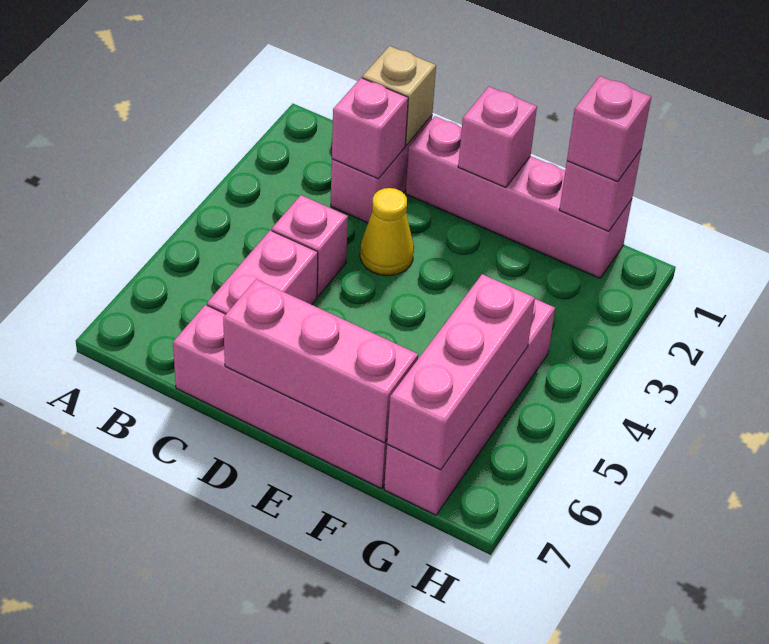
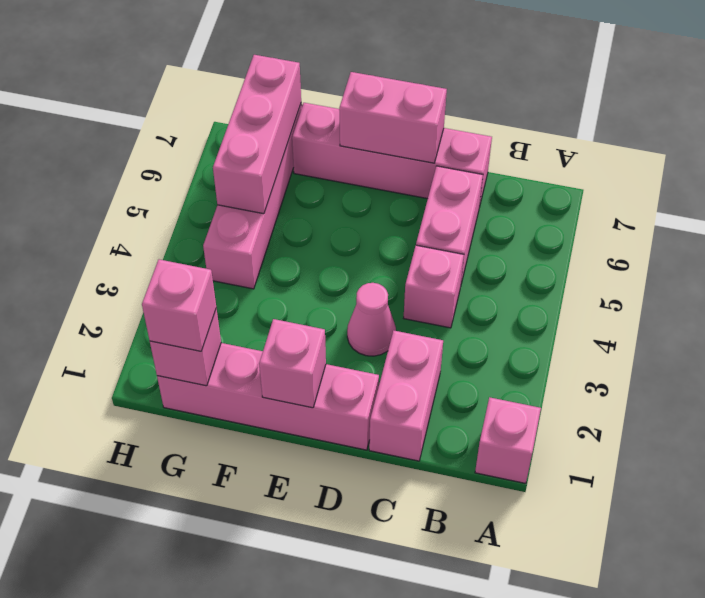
tan brick C1 level 2 -> none
pink brick C2 level 2 -> pink brick A1 level 1
yellow cone D3 level 1 -> pink cone D3 level 1
pink brick D7:F7 level 2 -> pink brick D7:E7 level 2

